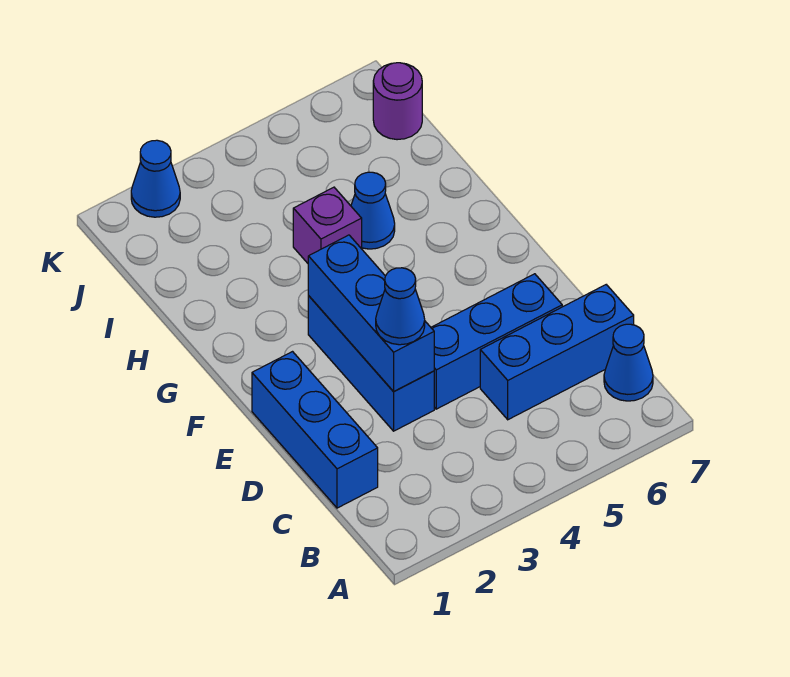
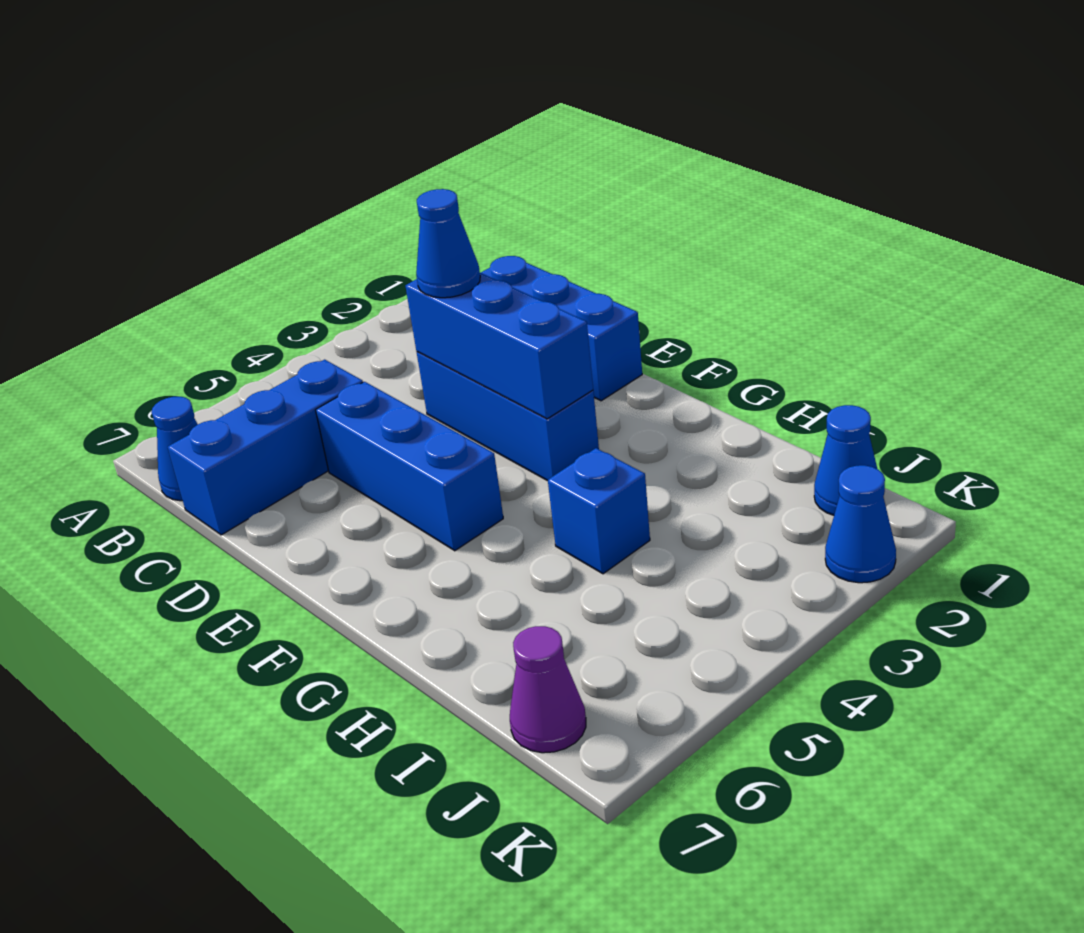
blue brick D4:D6 level 1 -> blue brick D5:F5 level 1
purple brick H4 level 1 -> blue brick H4 level 1
blue cone H5 level 1 -> blue cone J1 level 1
purple round brick J7 level 1 -> purple cone J7 level 1

